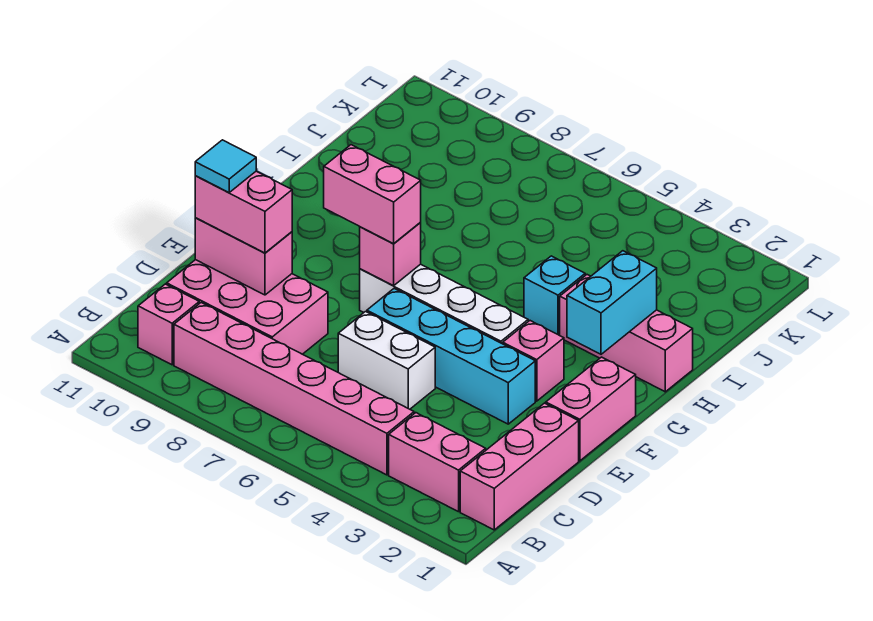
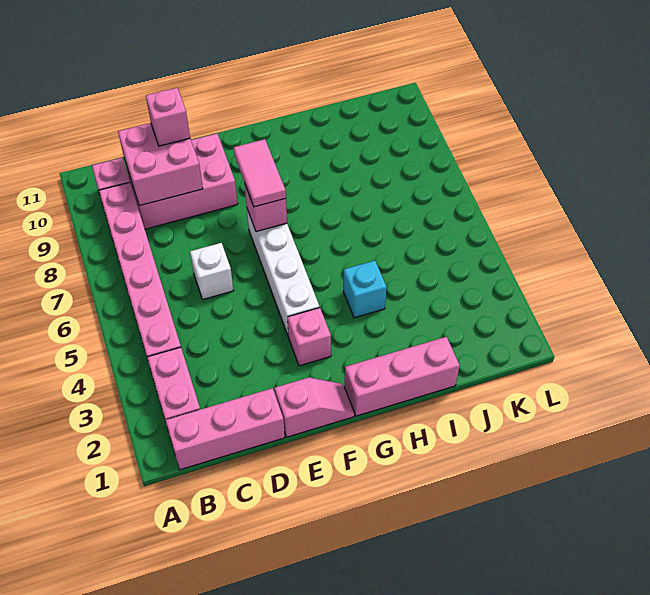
pink brick C8:D10 level 1 -> pink brick C9:E10 level 1
white brick D5:D6 level 1 -> white brick D6 level 1
pink brick D9:D10 level 2 -> pink brick C9:D10 level 2
pink brick D9:D10 level 3 -> pink brick D10 level 3
cyan tile D10 level 4 -> none
pink brick E1:F1 level 1 -> pink slope E1:F1 level 1 top E
cyan brick E3:E6 level 1 -> none
pink brick F7:F8 level 3 -> pink tile F7:F8 level 3
cyan brick G2:H2 level 2 -> none
pink brick H1:H3 level 1 -> pink brick G1:I1 level 1

